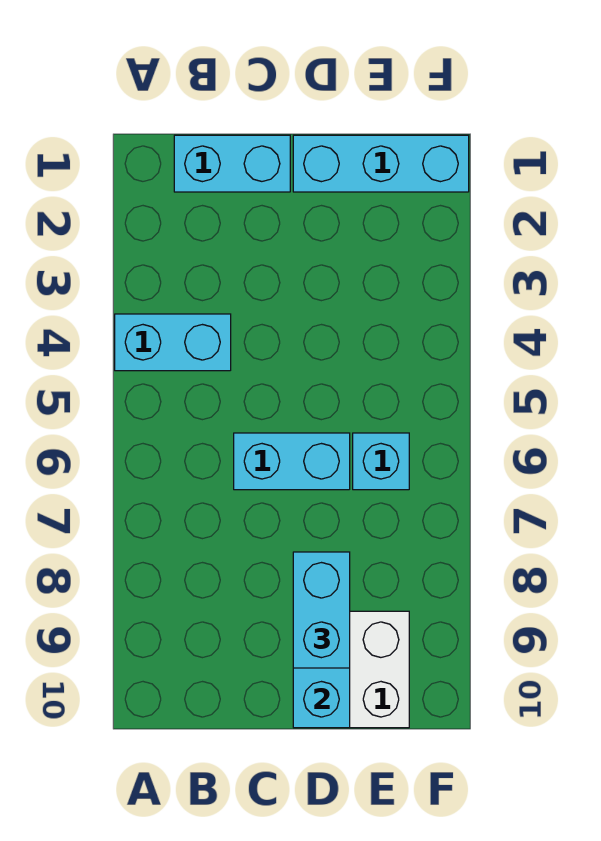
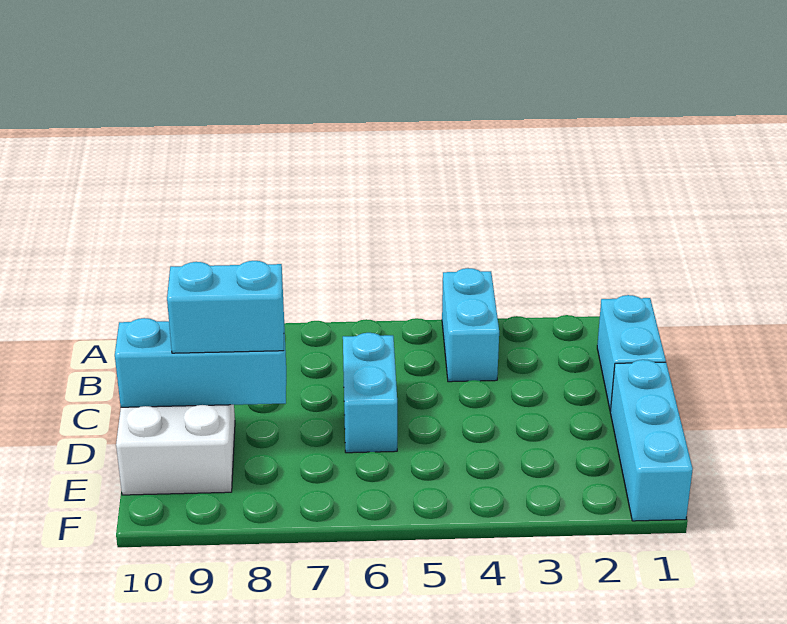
cyan brick E6 level 1 -> none

